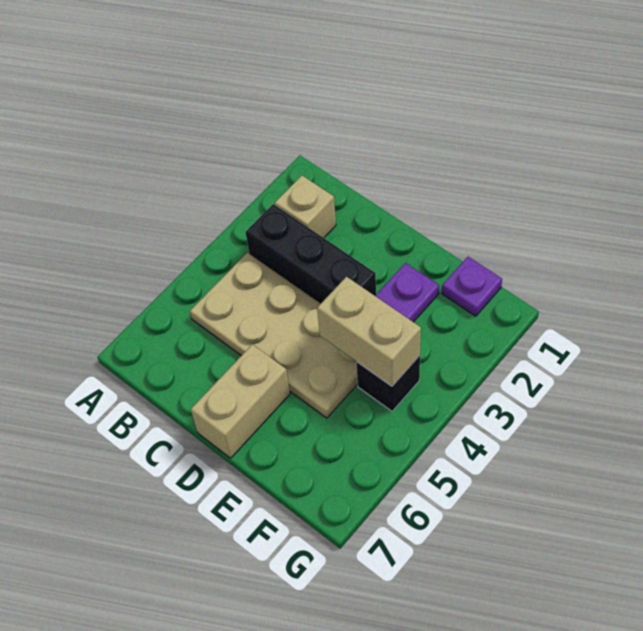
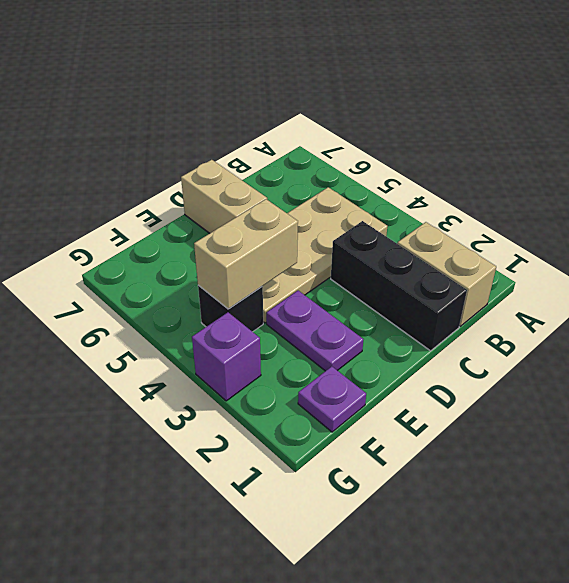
tan brick B2 level 1 -> tan brick B1:B2 level 1
black brick B3:D3 level 1 -> black brick C1:C3 level 1
none -> purple brick G3 level 1

